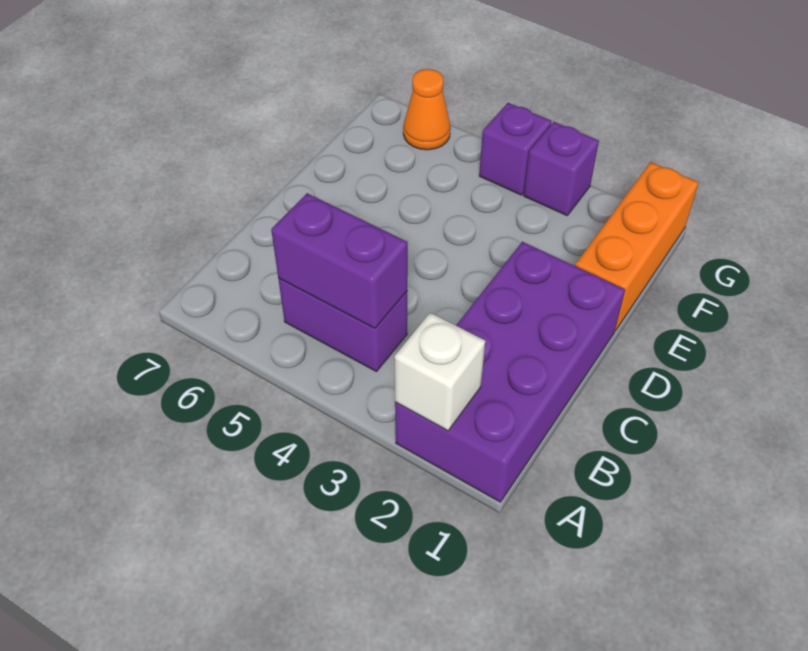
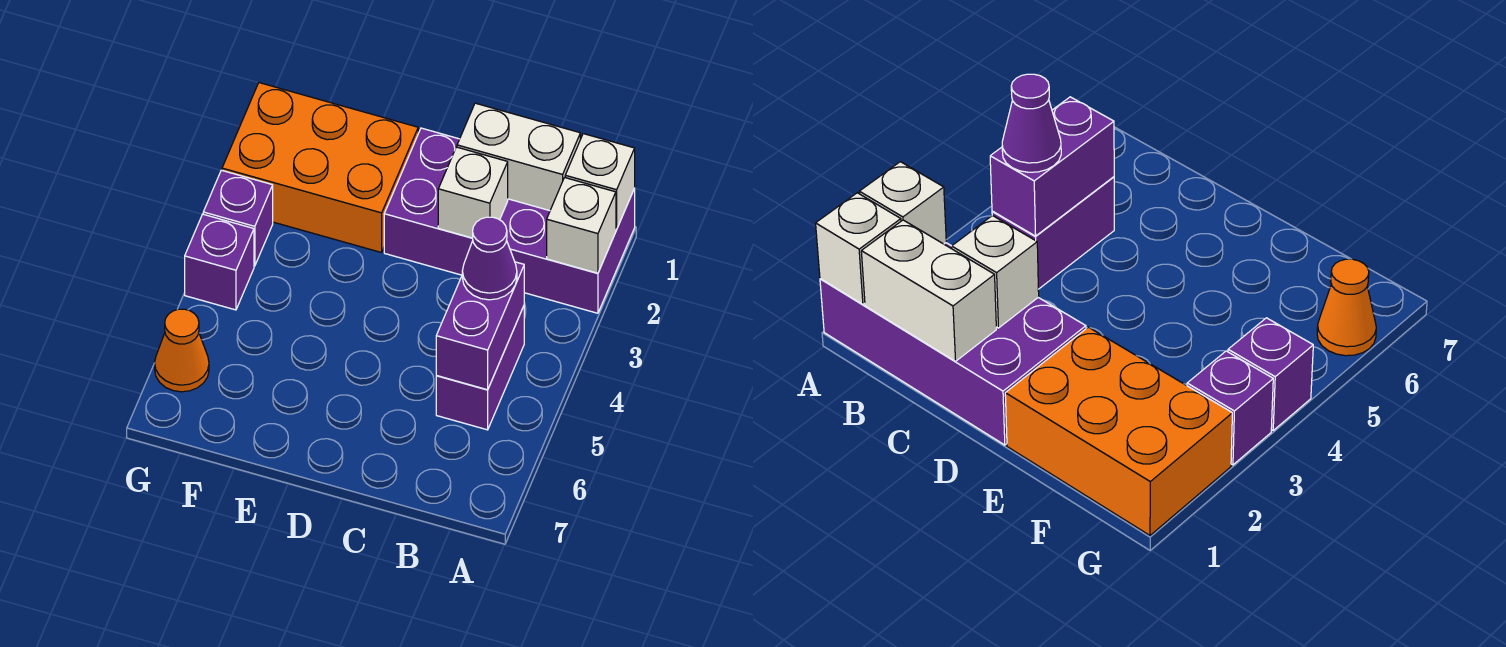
none -> white brick A1 level 2
none -> white brick B1:C1 level 2
none -> purple cone B4 level 3
none -> white brick C2 level 2
orange brick E1:G1 level 1 -> orange brick E1:G2 level 1

